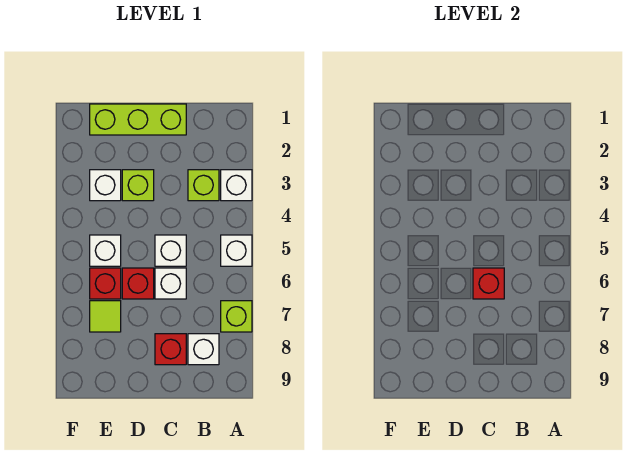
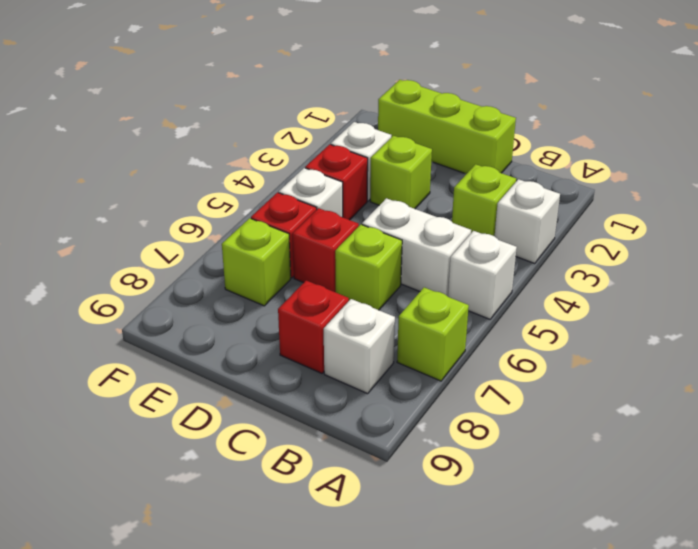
white brick C5 level 1 -> white brick B5:C5 level 1
white brick C6 level 1 -> lime brick C6 level 1
red brick C6 level 2 -> red brick E4 level 1
lime tile E7 level 1 -> lime brick E7 level 1

